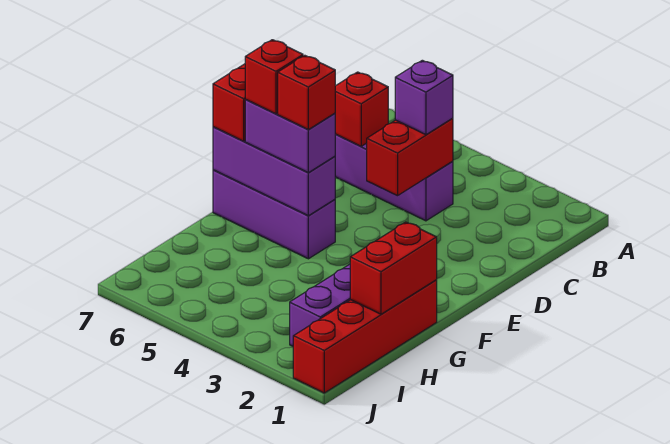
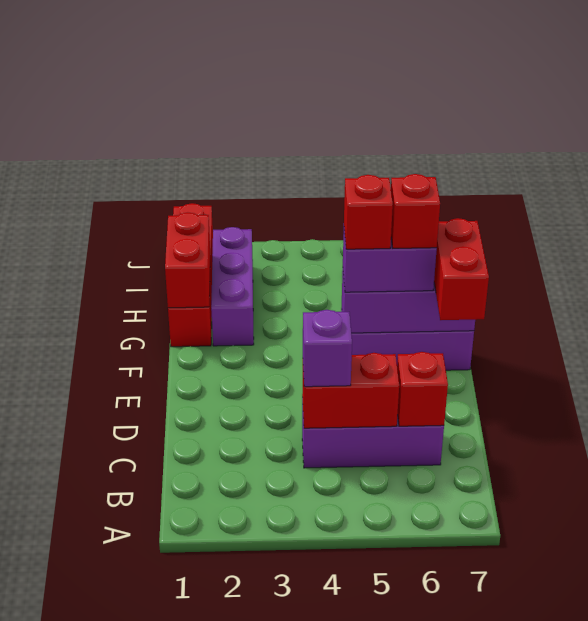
red brick C4:D4 level 2 -> red brick C4:C5 level 2

